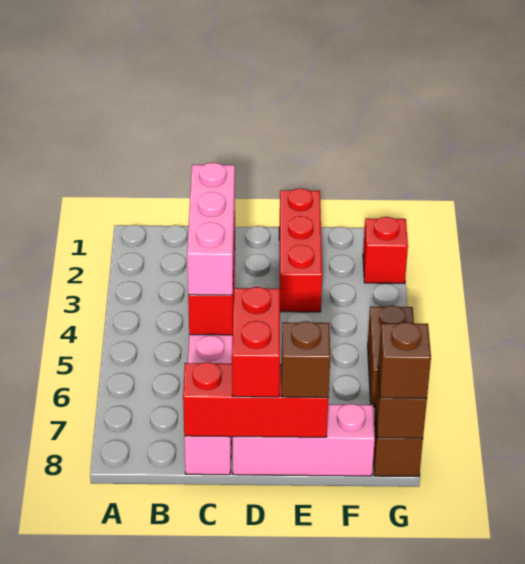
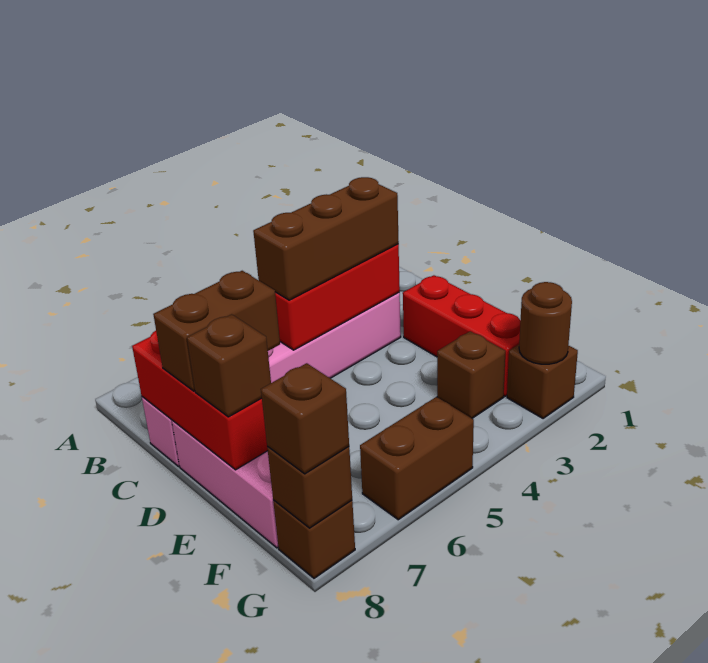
pink brick C3:C5 level 3 -> brown brick C3:C5 level 3
red brick D7:D8 level 3 -> brown brick D7:D8 level 3
red brick E1:E3 level 1 -> red brick D2:F2 level 1
none -> brown brick F3 level 1
red brick G2 level 1 -> brown brick G2 level 1
none -> brown round brick G2 level 2

